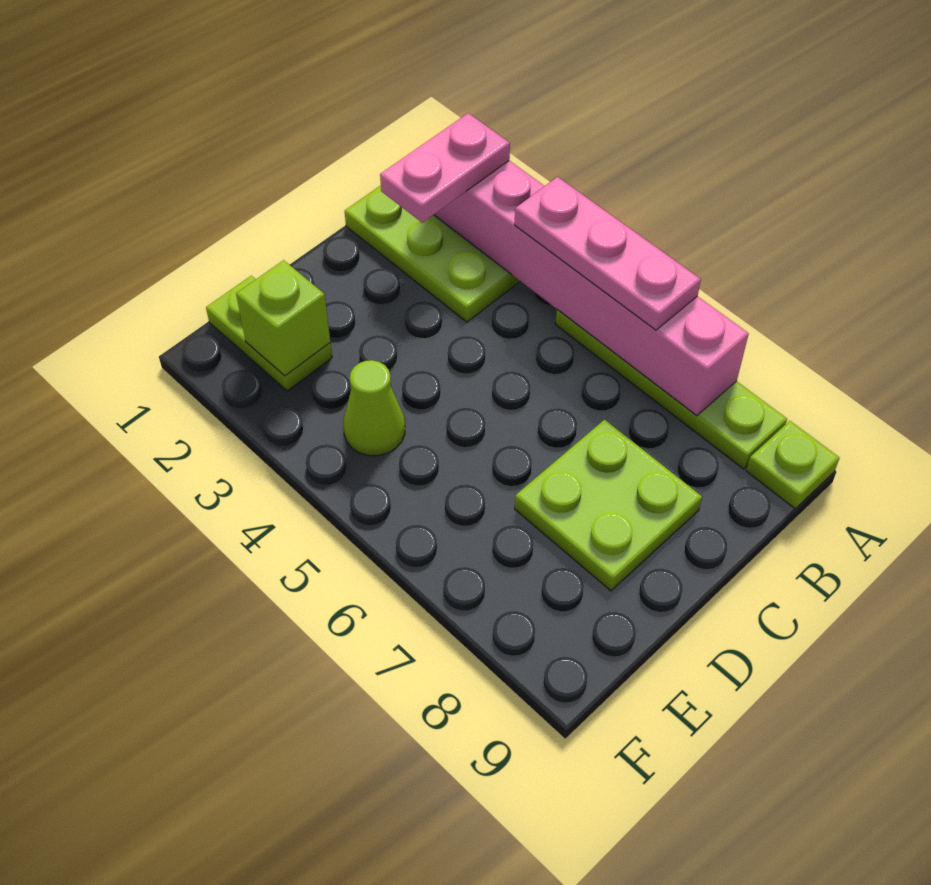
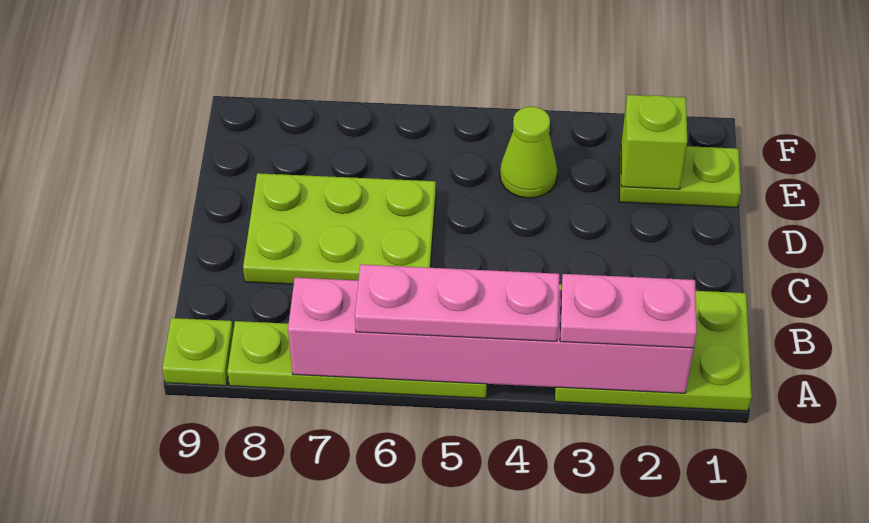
pink plate A2:B2 level 3 -> pink plate A2:A3 level 3
lime plate C7:D8 level 1 -> lime plate C6:D8 level 1

